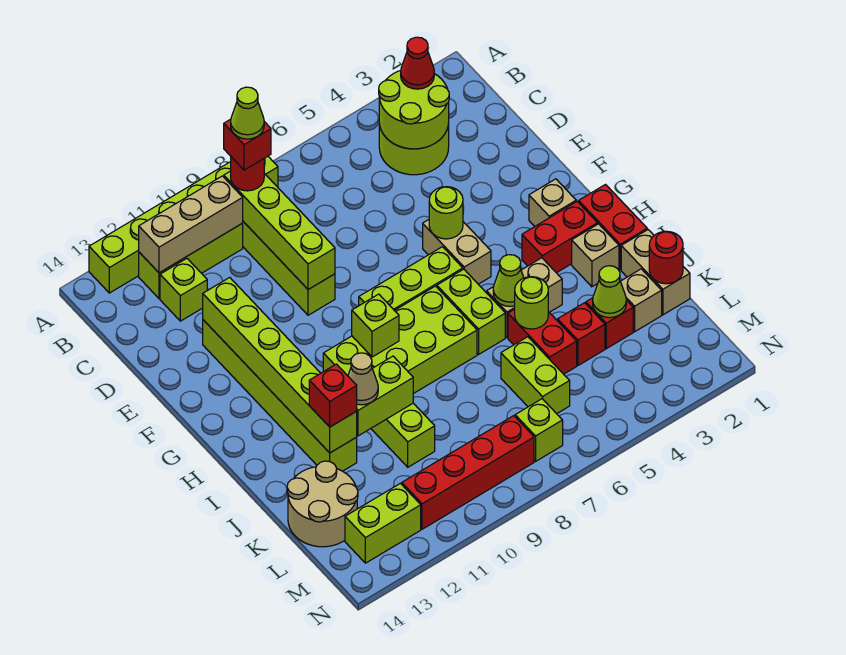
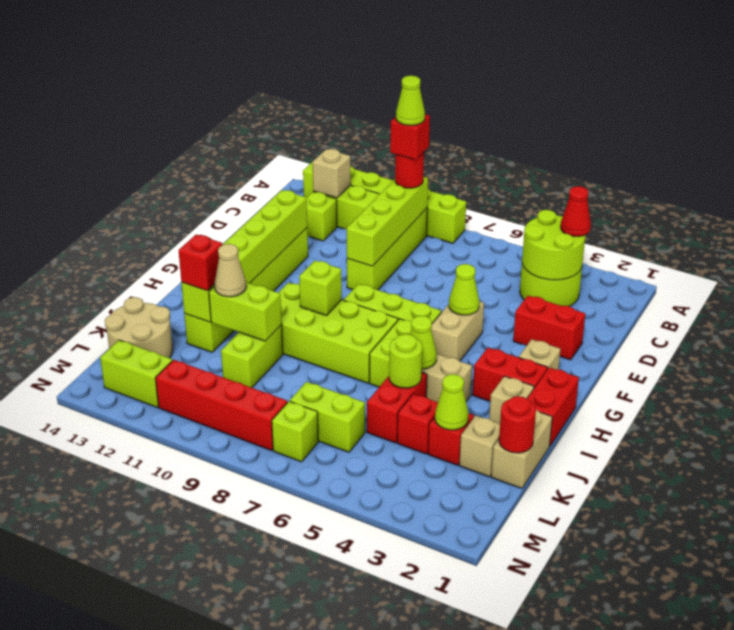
tan brick B10:B12 level 2 -> tan brick B12 level 2
none -> red brick E2:E3 level 1
lime round brick F5 level 2 -> lime cone F5 level 2
lime brick K6:L6 level 1 -> lime brick L6:L7 level 1

